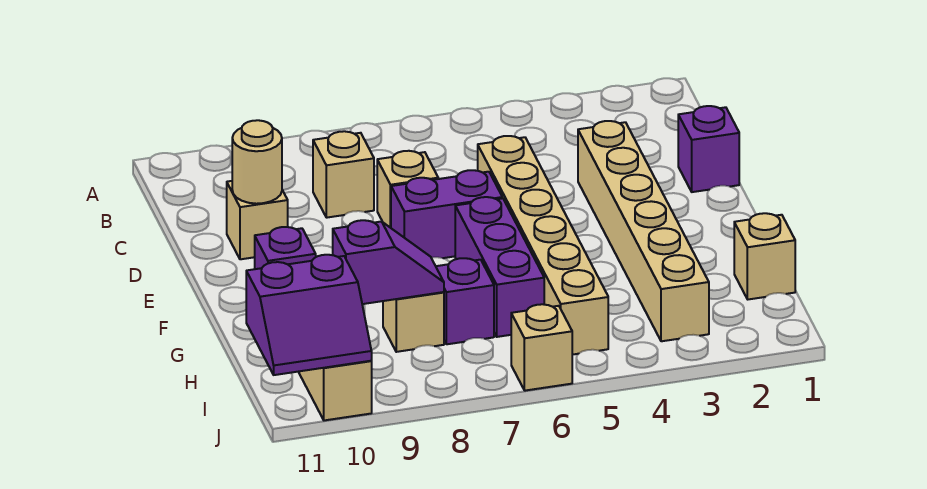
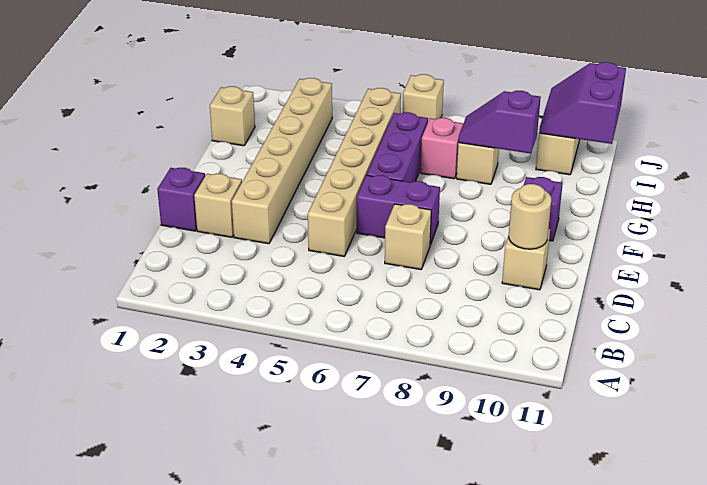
tan brick C8 level 1 -> tan brick D2 level 1
purple brick H7 level 1 -> pink brick H7 level 1
purple slope I10:J11 level 2 top I -> purple slope I10:J11 level 2 top 11

